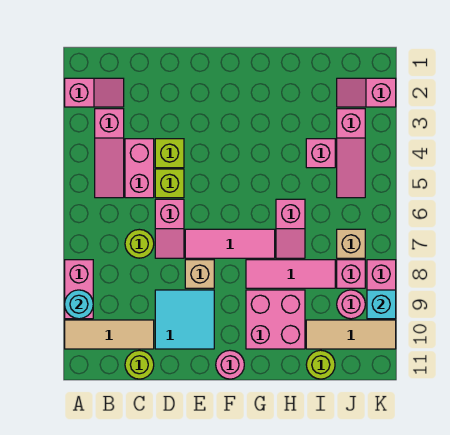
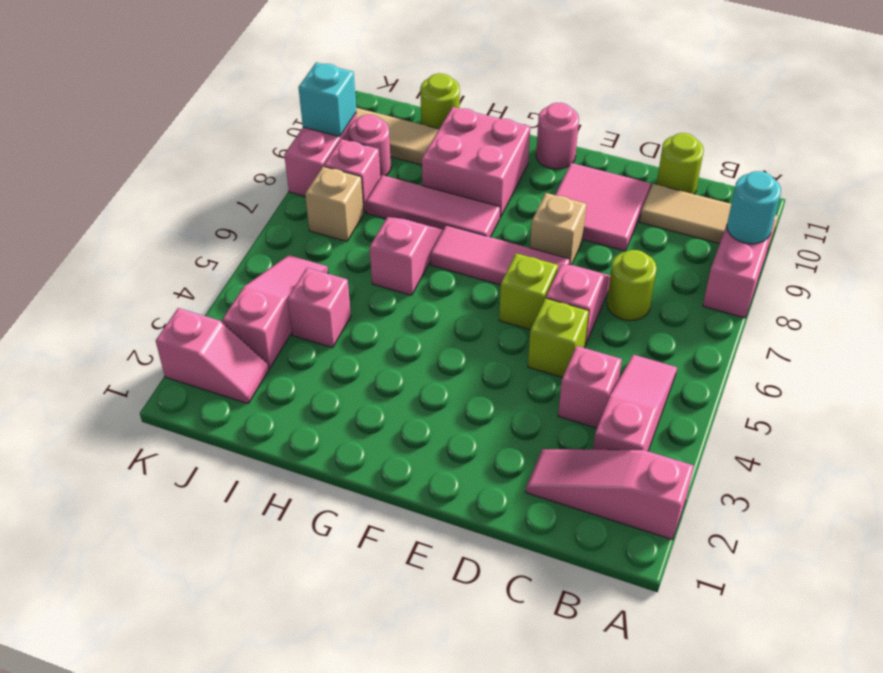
pink slope A2:B2 level 1 top A -> pink slope A2:C2 level 1 top A
pink brick C4:C5 level 1 -> pink brick C4 level 1
lime brick D4 level 1 -> lime brick E6 level 1
cyan tile D9:E10 level 1 -> pink tile D9:E10 level 1

